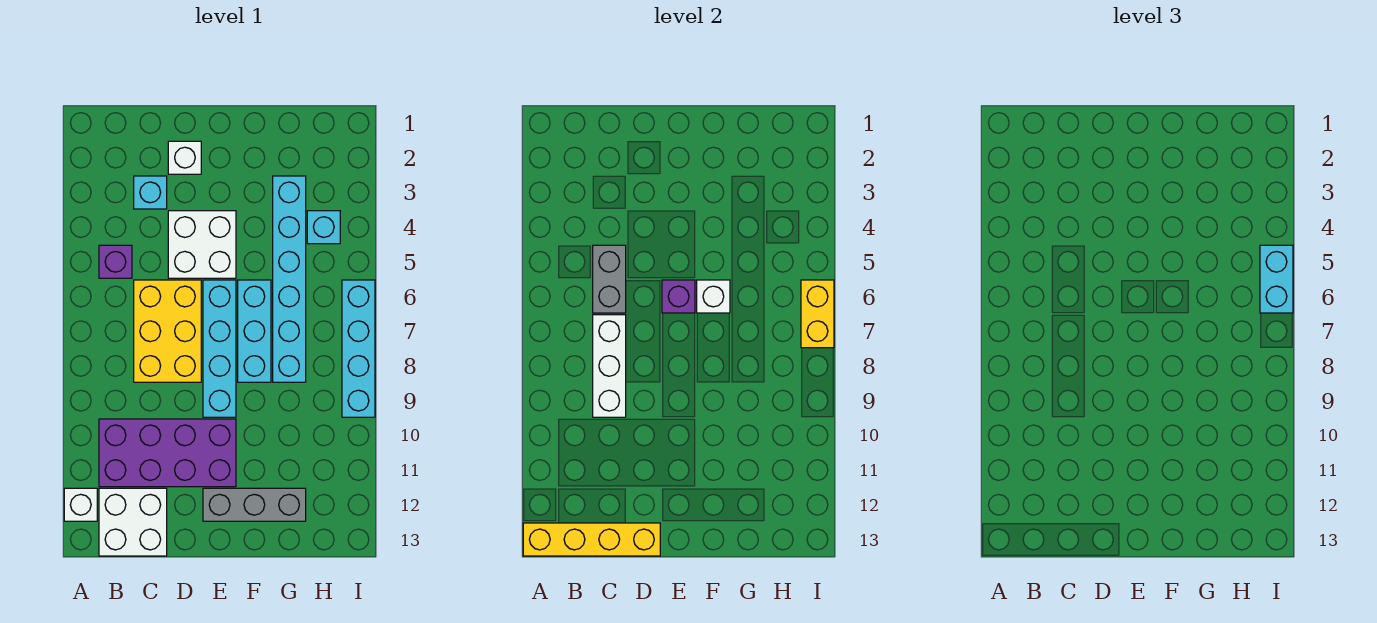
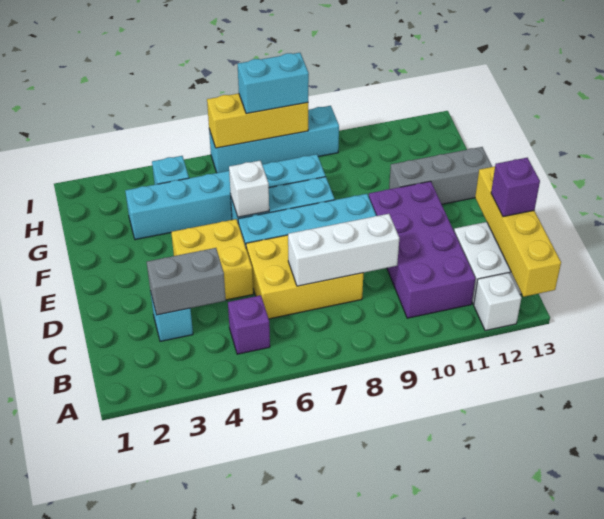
grey brick C5:C6 level 2 -> grey brick C3:C4 level 2
white brick D2 level 1 -> none
white brick D4:E5 level 1 -> yellow brick D4:E5 level 1
purple brick E6 level 2 -> purple brick C13 level 3
grey brick E12:G12 level 1 -> grey brick F11:F13 level 1
cyan brick I5:I6 level 3 -> cyan brick I7:I8 level 3
yellow brick I6:I7 level 2 -> yellow brick I6:I8 level 2

